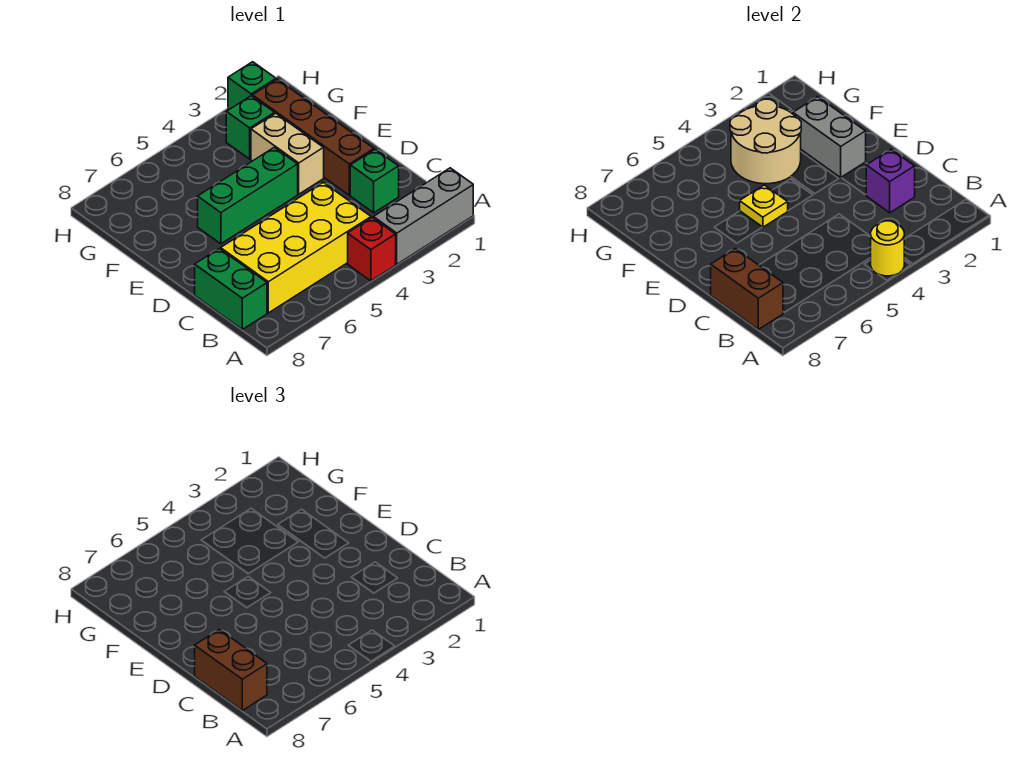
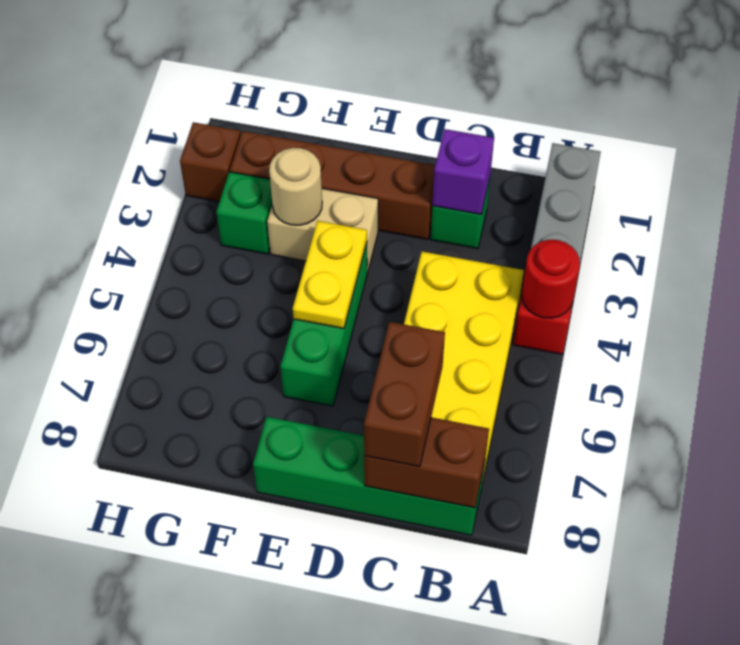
yellow round brick A4 level 2 -> red round brick A4 level 2
green brick B8:C8 level 1 -> green brick B8:E8 level 1
brown brick B8:C8 level 3 -> brown brick C7:C8 level 3
grey brick E2:F2 level 2 -> none
yellow plate E5 level 2 -> yellow plate E4:E5 level 2
tan round brick F3:G4 level 2 -> tan round brick F3 level 2
green brick H2 level 1 -> brown brick H2 level 1

